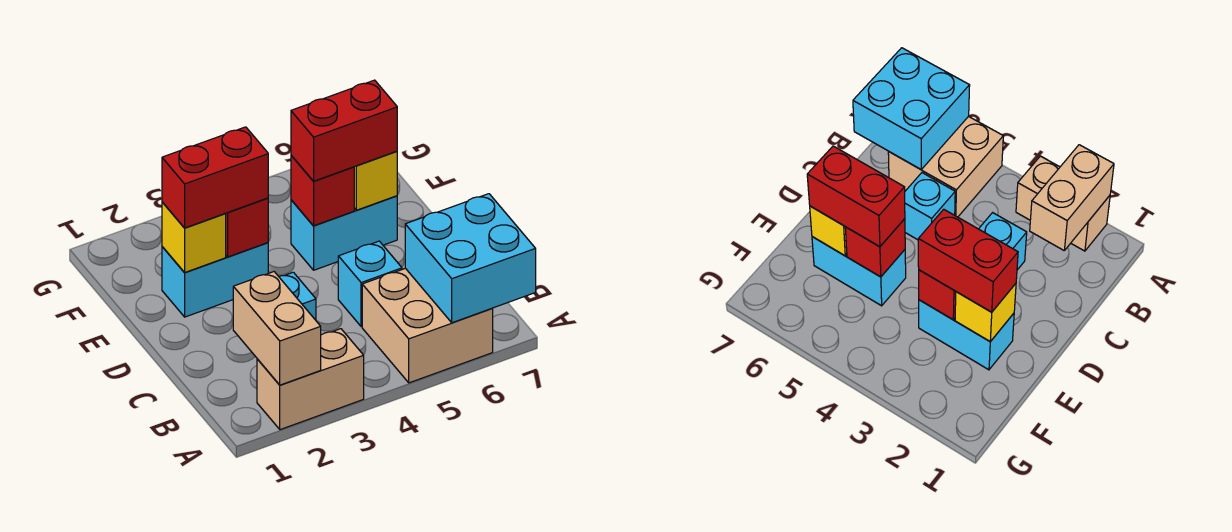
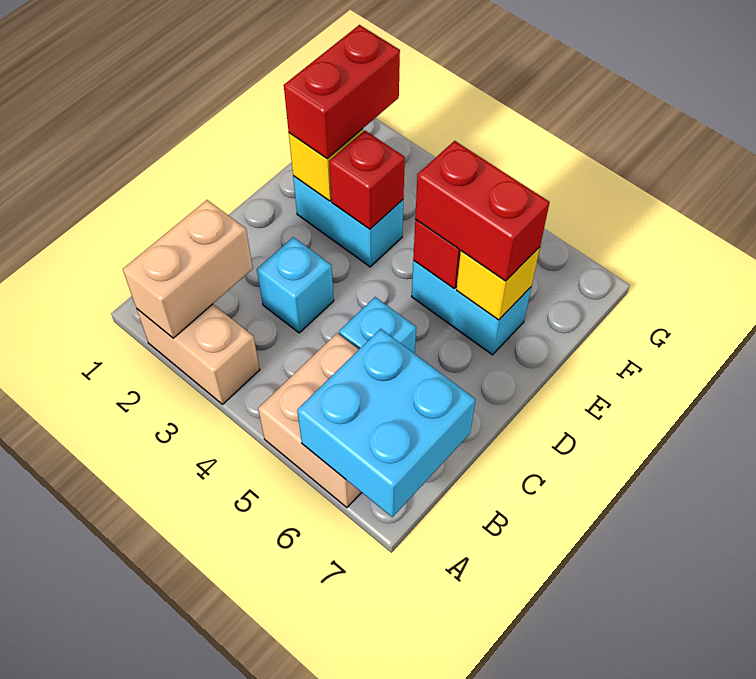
red brick E2:E3 level 3 -> red brick E2:F2 level 3

